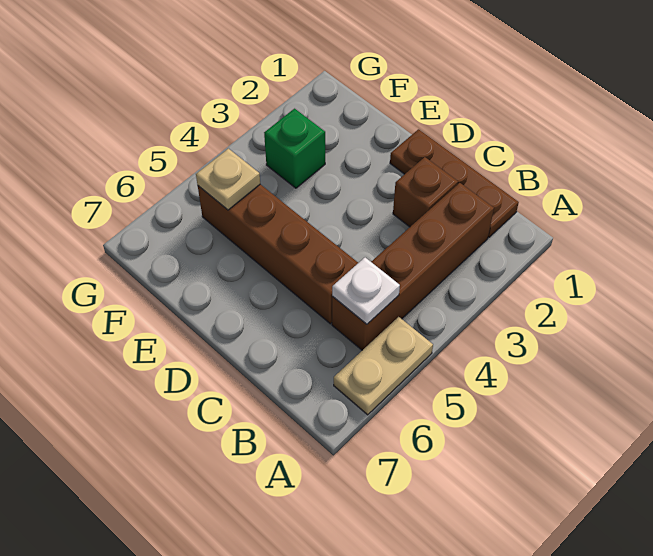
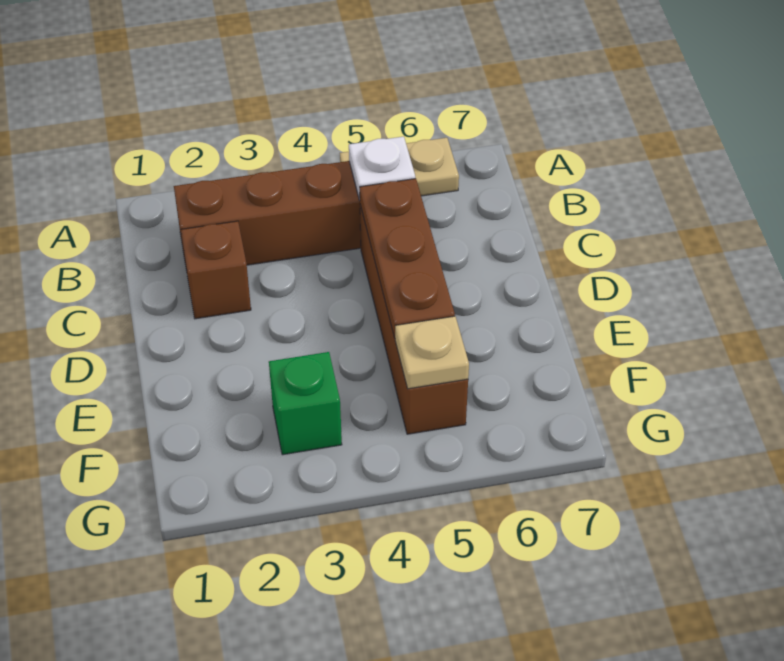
brown plate B1:D1 level 1 -> brown plate C5:E5 level 2

